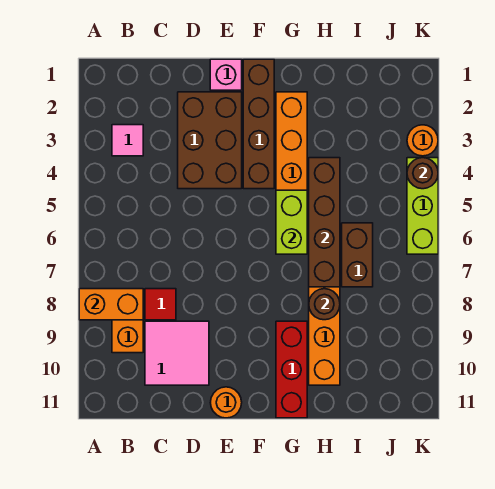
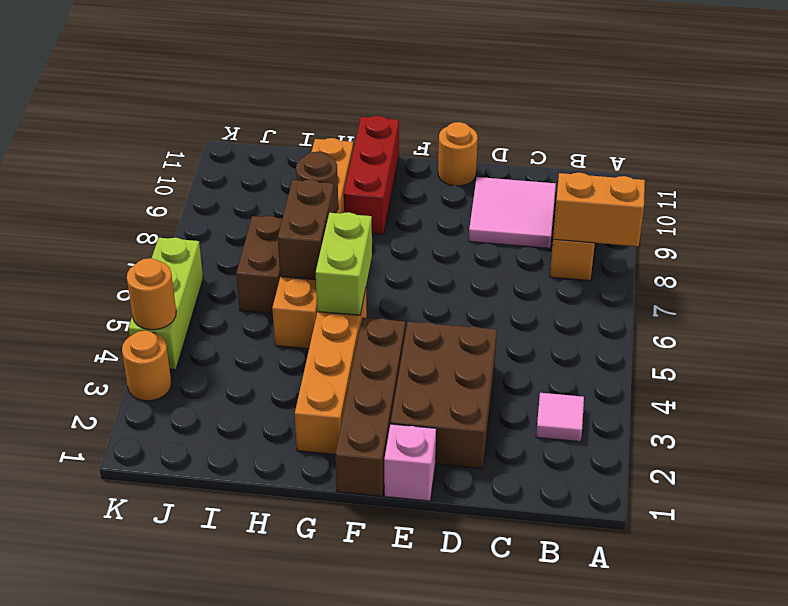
red tile C8 level 1 -> none
brown brick H4:H7 level 2 -> brown brick H6:H7 level 2
brown round brick K4 level 2 -> orange round brick K4 level 2

